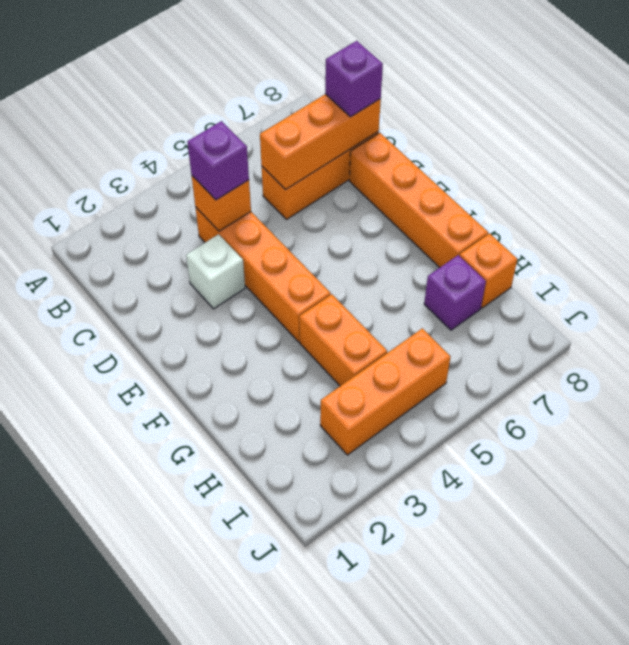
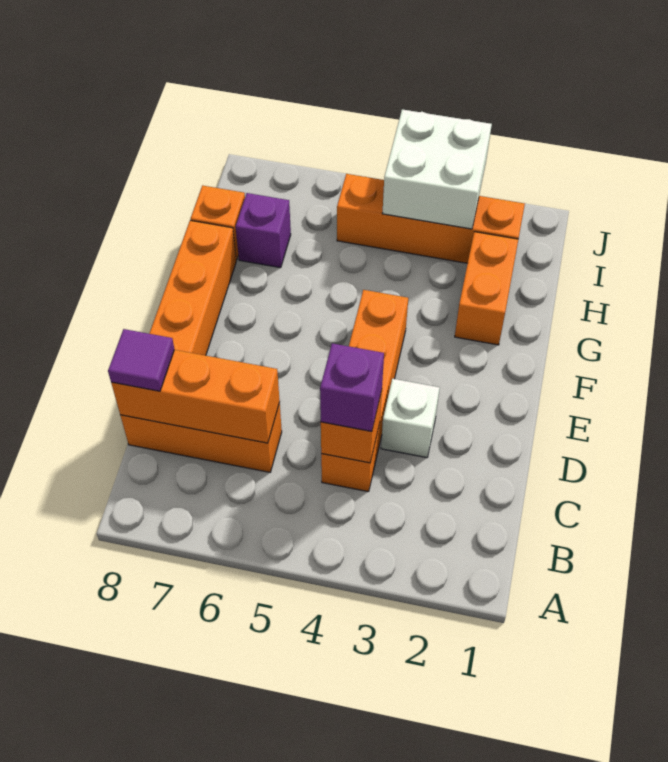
purple brick C8 level 3 -> purple tile C8 level 3
orange brick G4:H4 level 1 -> orange brick G2:H2 level 1
orange brick I3:I5 level 1 -> orange brick I2:I5 level 1
none -> white brick I3:J4 level 2

